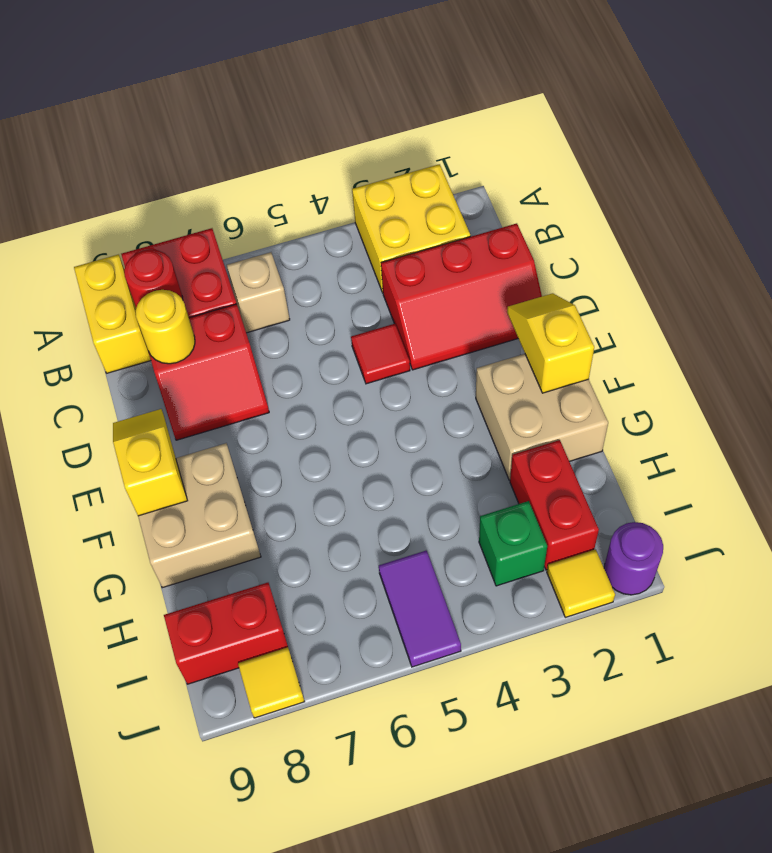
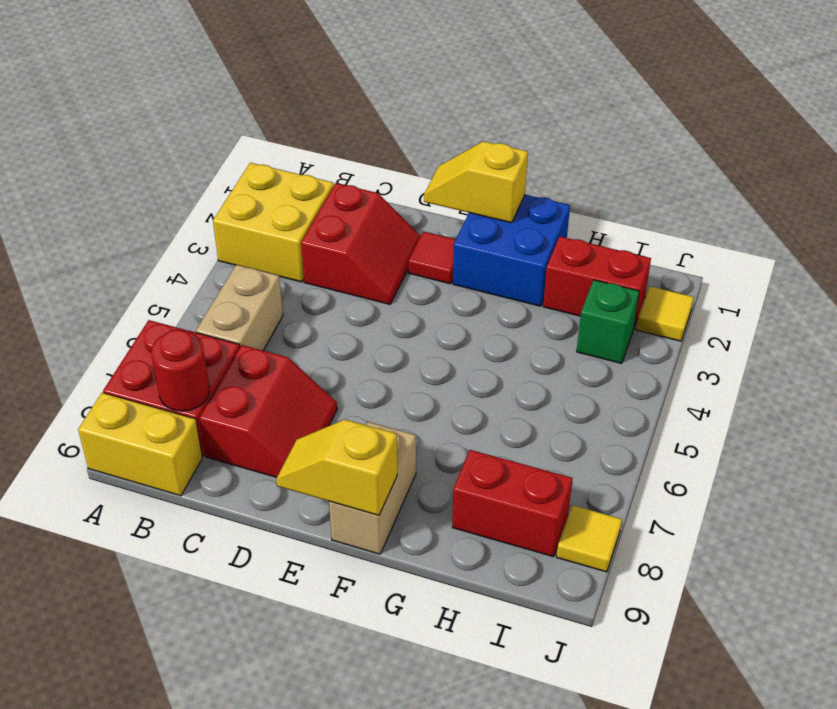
tan brick B6 level 1 -> tan brick B5:B6 level 1
red slope C1:D3 level 1 top C -> red slope C2:D3 level 1 top C
yellow round brick C8 level 2 -> none
red tile D4 level 1 -> red tile E2 level 1
tan brick F1:G2 level 1 -> blue brick F1:G2 level 1
tan brick F8:G9 level 1 -> tan brick F8:F9 level 1
purple tile I5:J5 level 1 -> none
red brick I8:I9 level 1 -> red brick H8:I8 level 1
purple round brick J1 level 1 -> none

